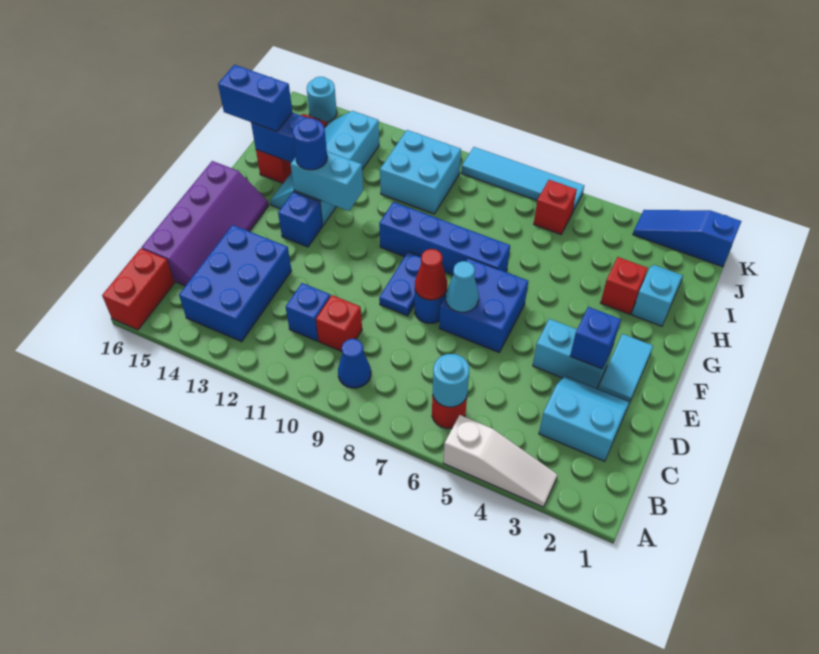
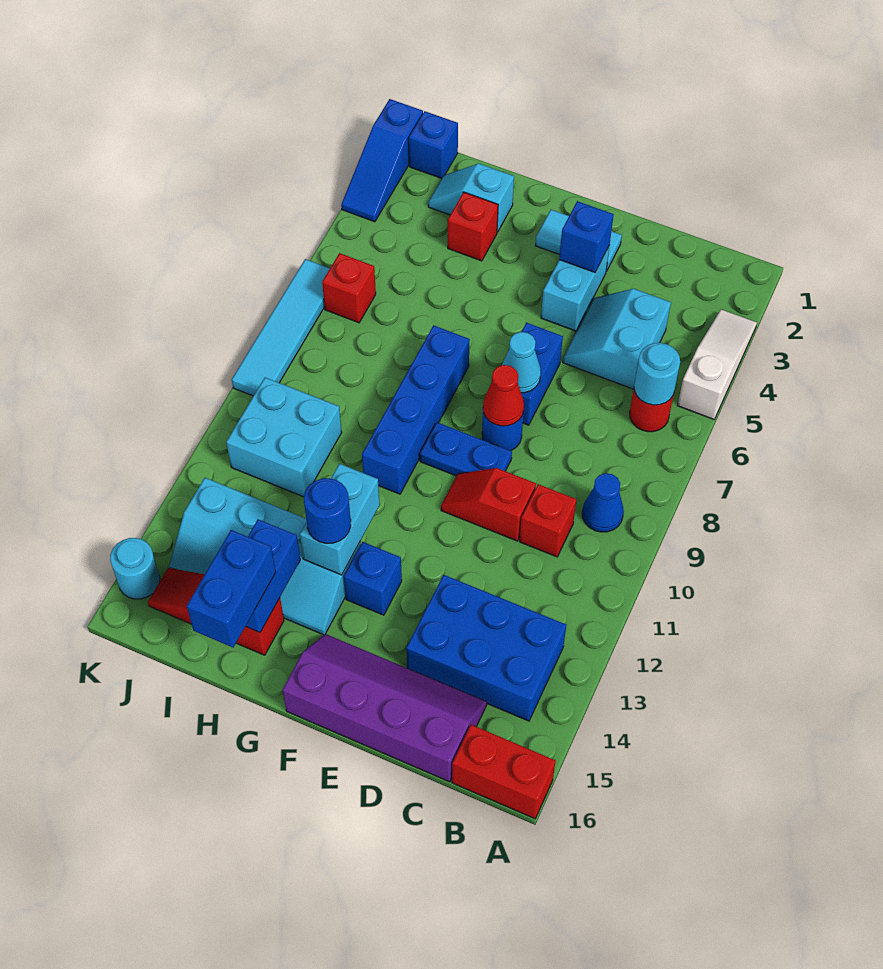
cyan slope C2:D3 level 1 top C -> cyan slope C4:D5 level 1 top C
blue brick C11 level 1 -> blue brick J1 level 1
none -> red slope D10:E10 level 1 top D
blue brick E6:F7 level 1 -> blue brick E6:E7 level 1

